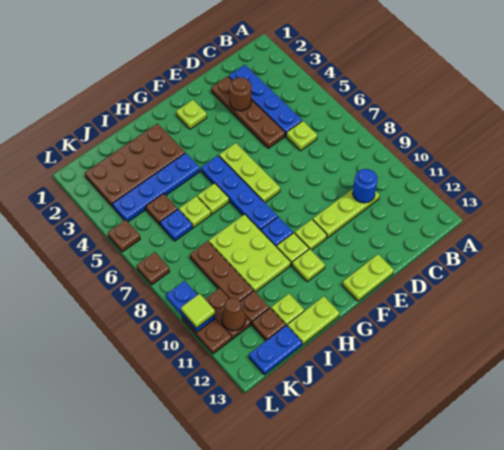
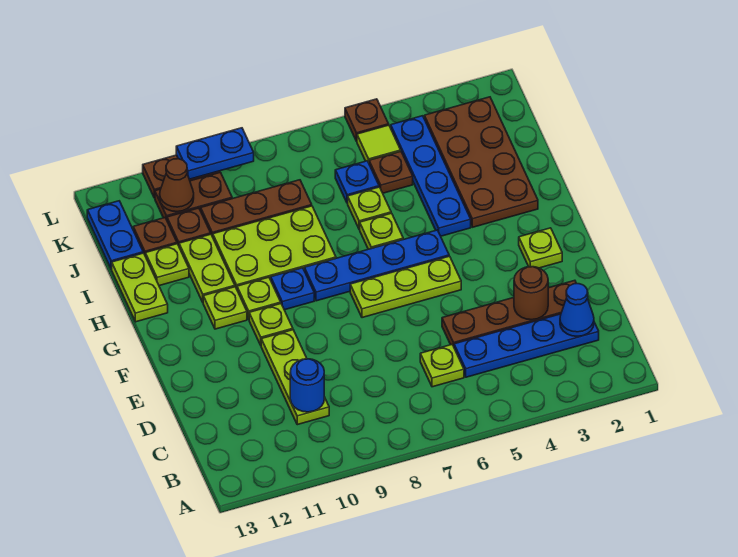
none -> blue cone C2 level 2
lime plate E13:F13 level 1 -> lime plate H11:I11 level 1
brown plate L7 level 1 -> none
lime tile L10 level 3 -> lime tile K5 level 1

